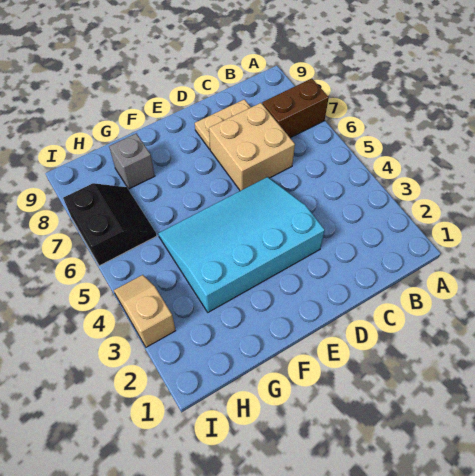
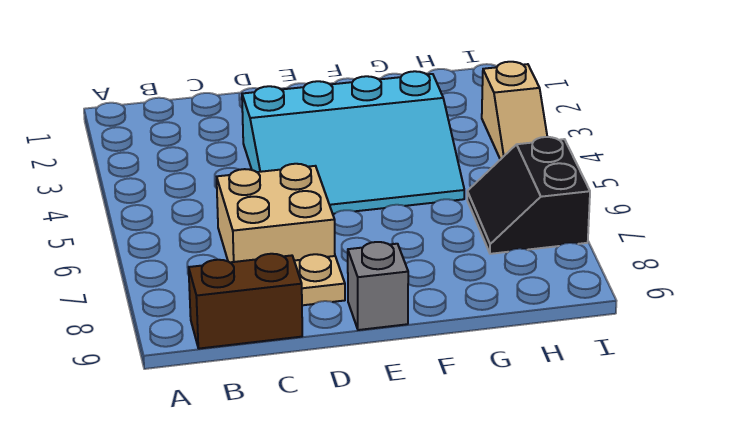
brown brick A7:B7 level 1 -> brown brick B9:C9 level 1
grey brick G8 level 1 -> grey brick E9 level 1

